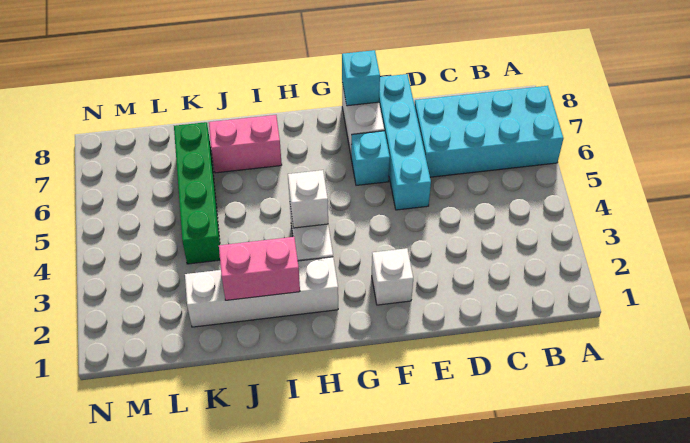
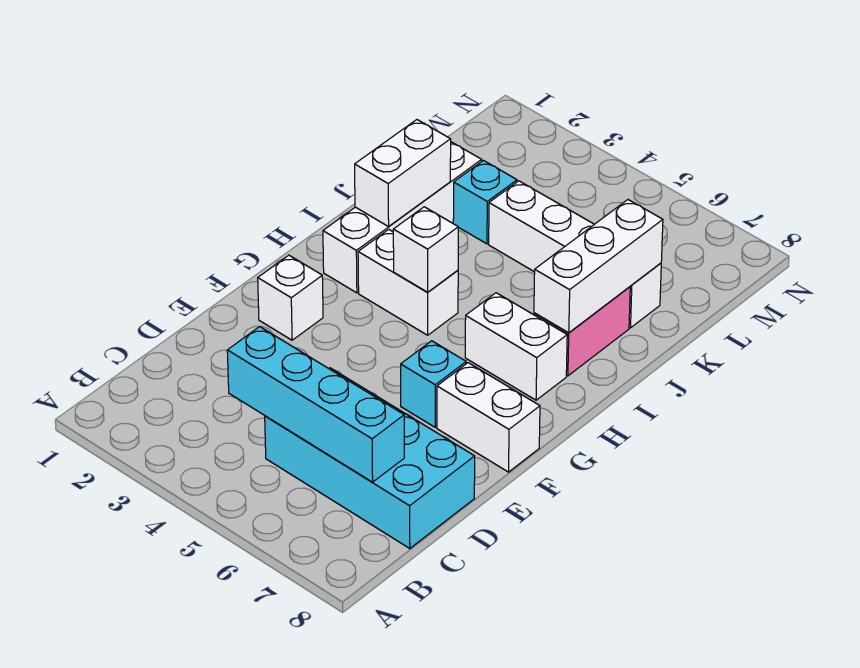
cyan brick A6:D7 level 1 -> cyan brick C5:D8 level 1
cyan brick E5:E8 level 1 -> cyan brick C4:C7 level 2
cyan brick F8 level 2 -> cyan brick K3 level 1
none -> white brick H6:H7 level 1
pink brick I2:J2 level 2 -> white brick I2:J2 level 2
none -> white brick I7:K7 level 2
green brick K4:K7 level 1 -> white brick K4:K7 level 1

